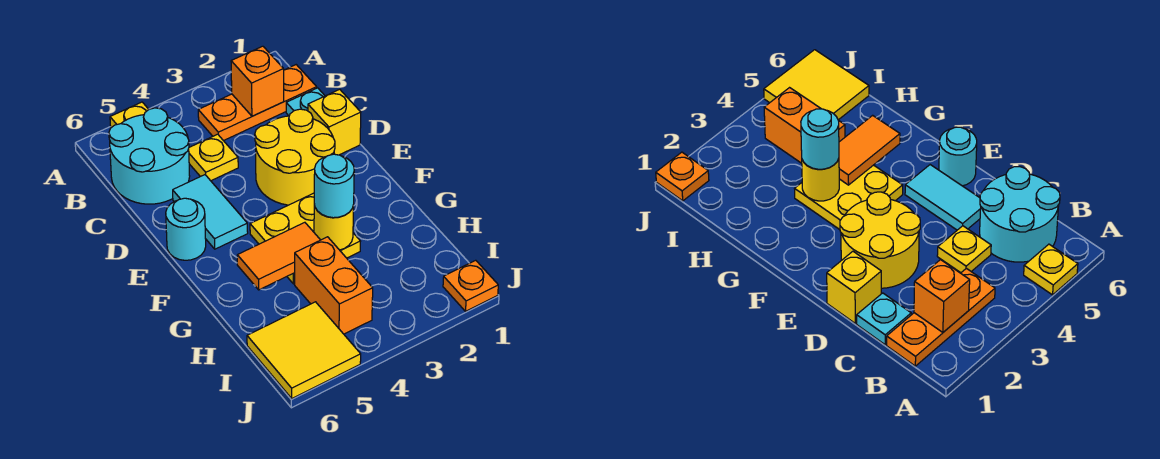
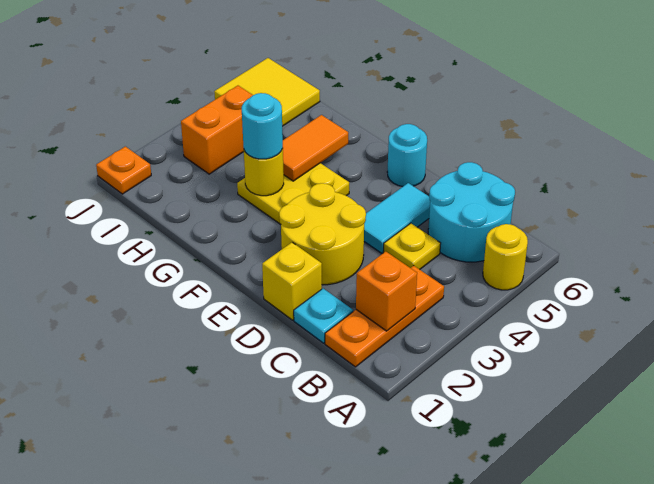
yellow plate A5 level 1 -> yellow round brick A5 level 1
cyan tile D5:E5 level 1 -> cyan tile D4:D5 level 1
orange brick H4:I4 level 1 -> orange brick I3:I4 level 1

